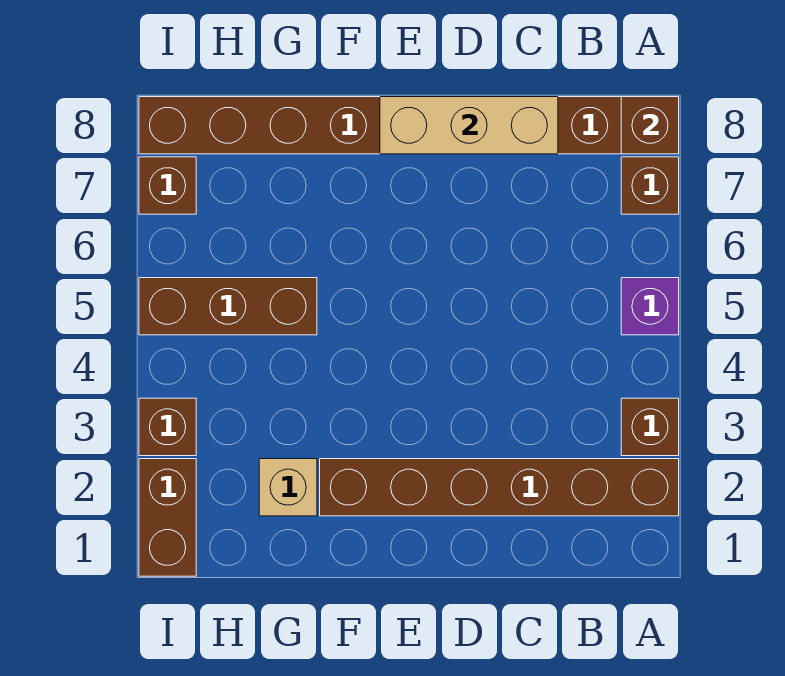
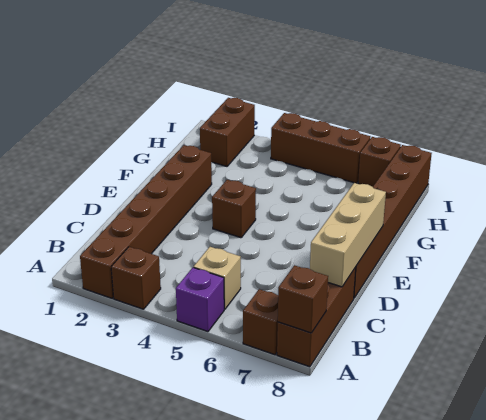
tan brick G2 level 1 -> tan brick B5 level 1
brown brick G5:I5 level 1 -> brown brick I4:I6 level 1
brown brick I1:I2 level 1 -> brown brick H2:I2 level 1
brown brick I3 level 1 -> brown brick E4 level 1

